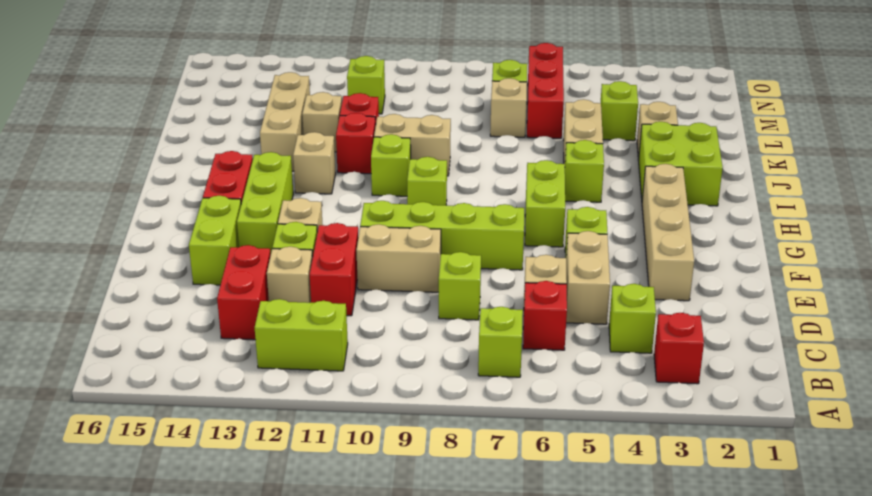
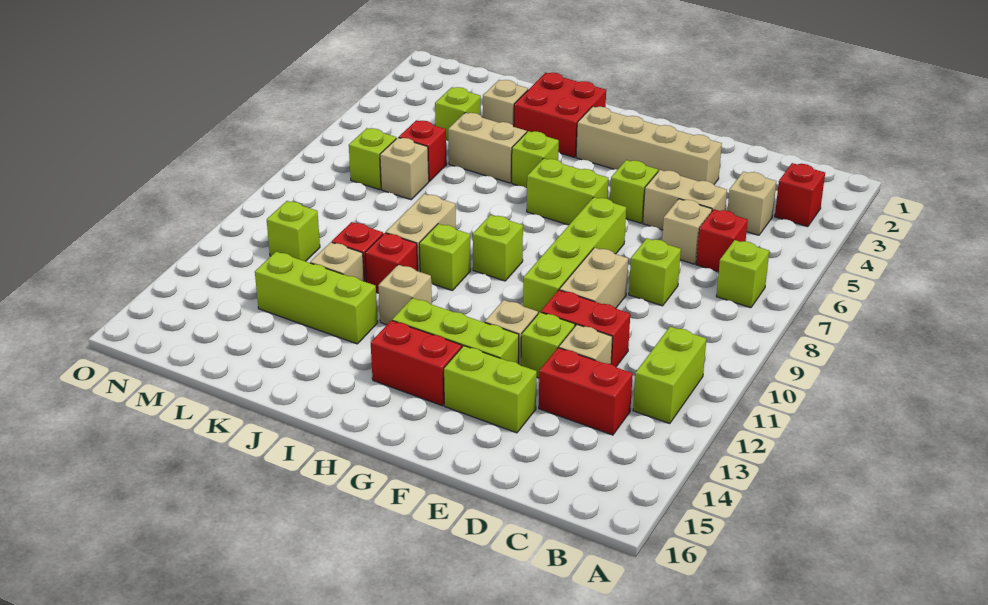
lime brick C4 level 1 -> tan brick C4 level 1
lime brick I2:J3 level 1 -> red brick I2:J3 level 1
tan brick J13:L13 level 1 -> lime brick J13:L13 level 1
red brick L6:N6 level 1 -> red brick L6 level 1

